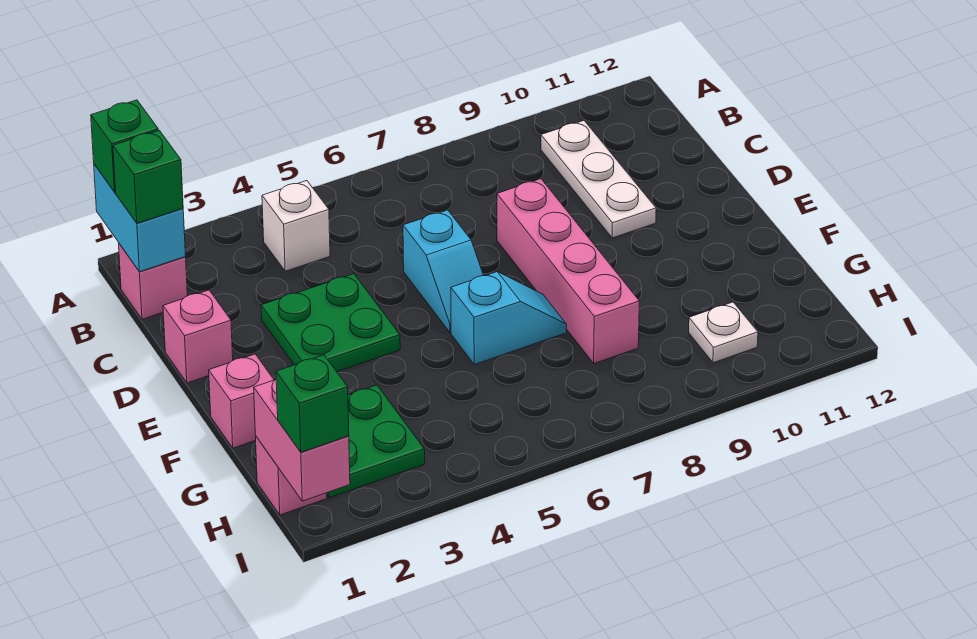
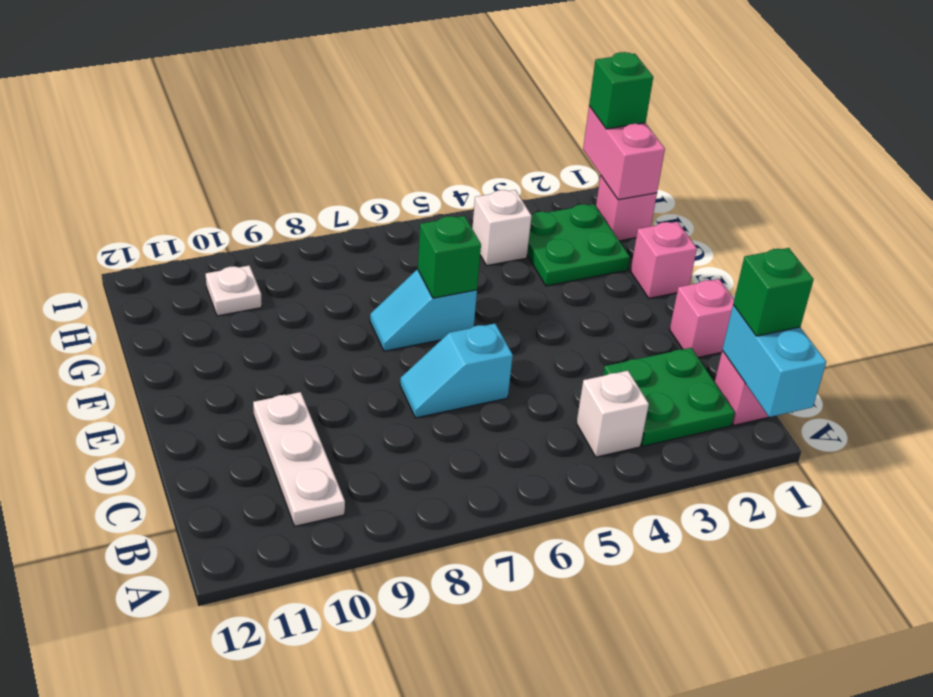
green brick A1 level 3 -> green brick F6 level 2
green plate D3:E4 level 1 -> green plate B2:C3 level 1
cyan slope D6:E6 level 1 top D -> cyan slope D6:D7 level 1 top 6
pink brick D8:G8 level 1 -> none
none -> white brick H4 level 1

